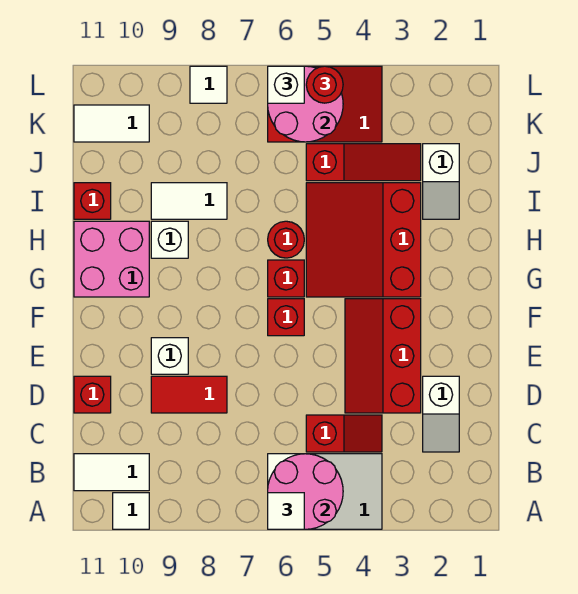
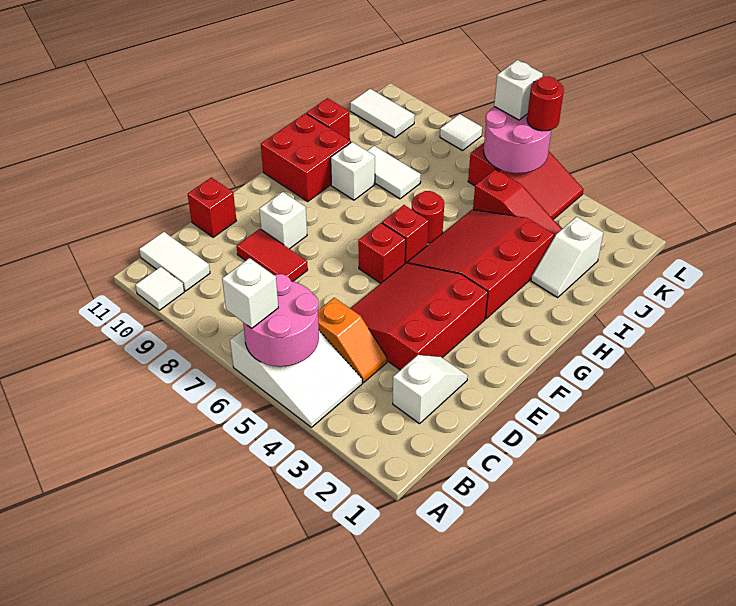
white tile A6 level 3 -> white brick A6 level 3
white slope C2:D2 level 1 top D -> white slope C2:D2 level 1 top C
red slope C4:C5 level 1 top 5 -> orange slope C4:C5 level 1 top 5
red slope D3:F4 level 1 top 3 -> red slope D3:F5 level 1 top 3
pink brick G10:H11 level 1 -> red brick G10:H11 level 1

